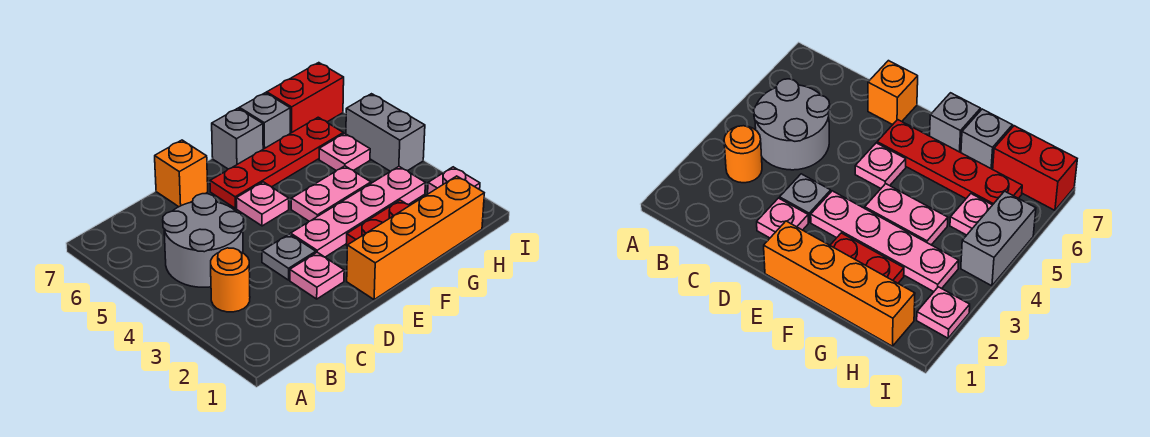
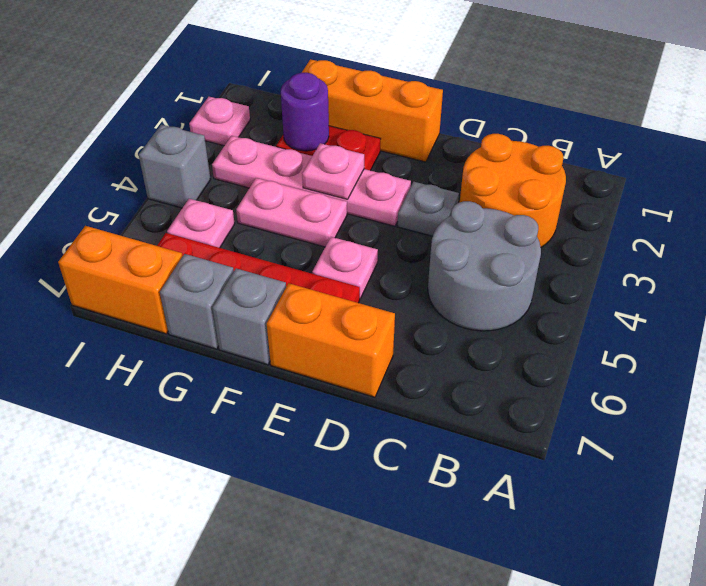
orange round brick B3 level 1 -> orange round brick B2:C3 level 1
pink plate D2 level 1 -> pink plate F3 level 2
orange brick D7 level 1 -> orange brick D7:E7 level 1
orange brick E1:H1 level 1 -> orange brick E1:G1 level 1
none -> purple round brick G2 level 2
red brick H7:I7 level 1 -> orange brick H7:I7 level 1
grey brick I4:I5 level 1 -> grey brick I4 level 1

